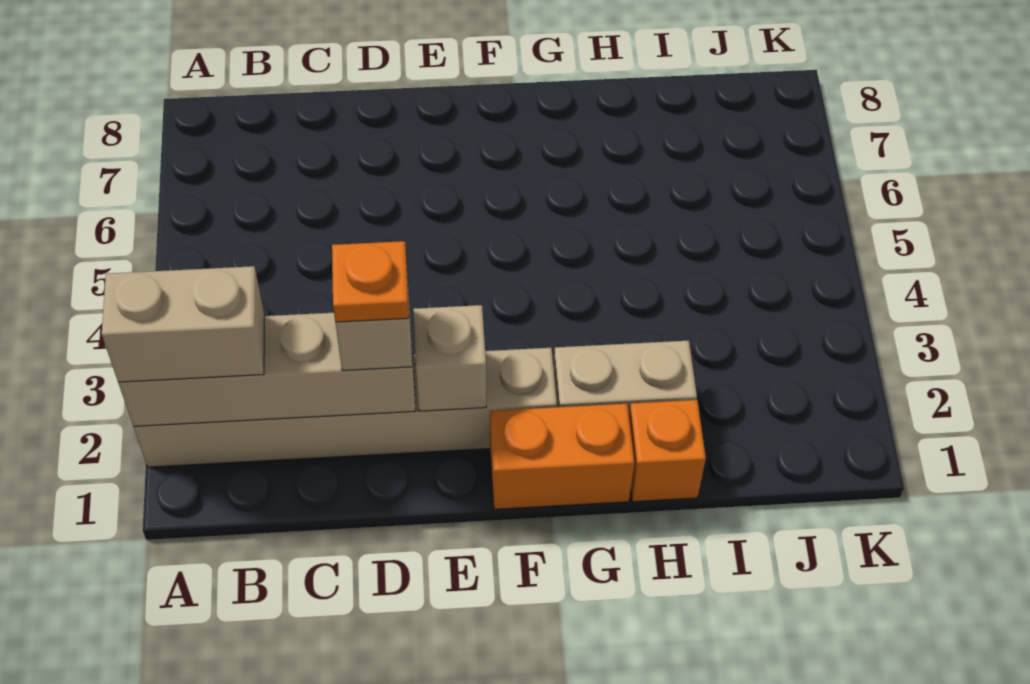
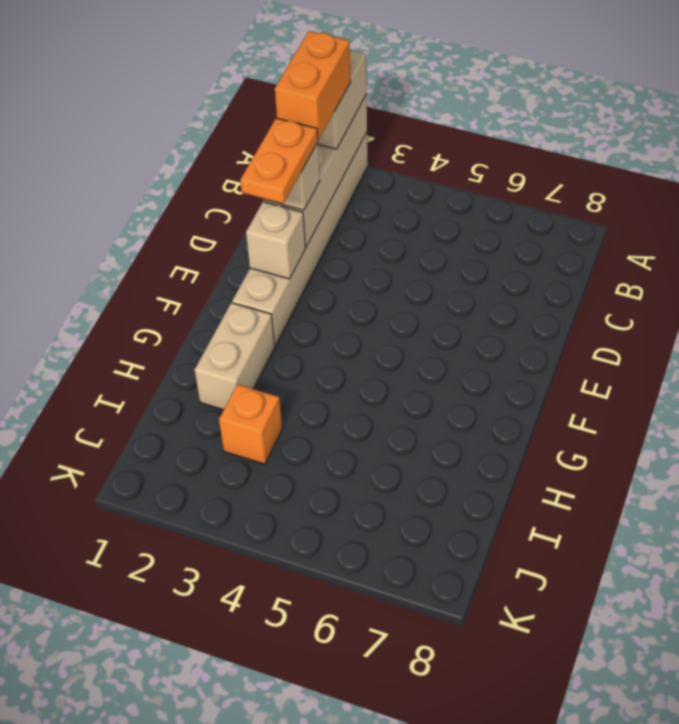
orange plate D2 level 4 -> orange plate D2:E2 level 4
orange brick F1:G1 level 1 -> orange brick B2:C2 level 4
orange brick H1 level 1 -> orange brick I3 level 1

